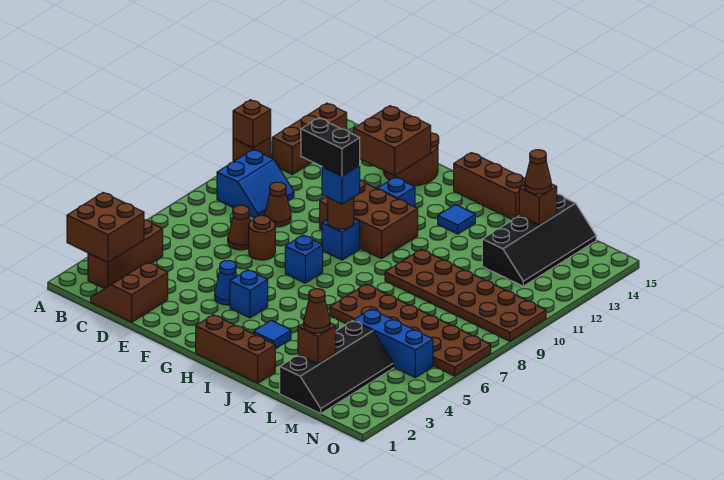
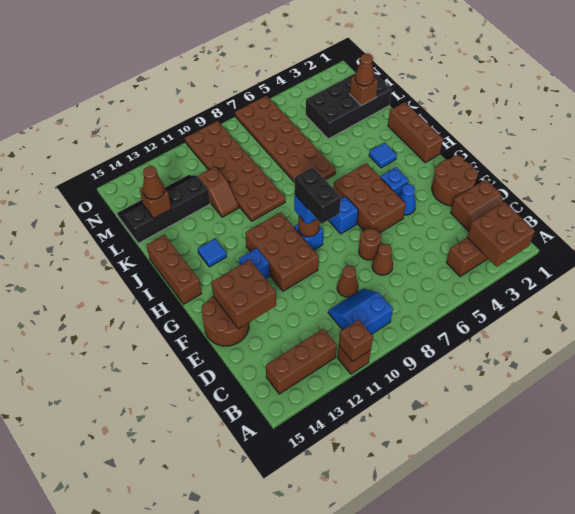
none -> brown round brick E1:F2 level 1
none -> brown brick F5:H6 level 1
none -> brown slope K11:L11 level 1 top L
black slope L1:M4 level 1 top L -> black brick L1:M4 level 1
blue brick L5:N5 level 1 -> none

